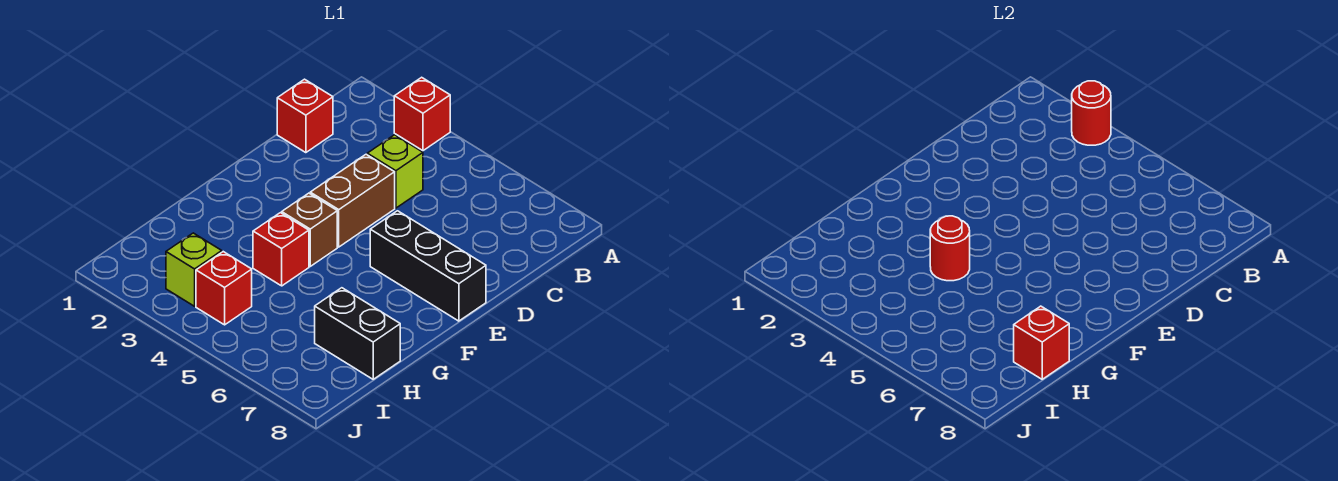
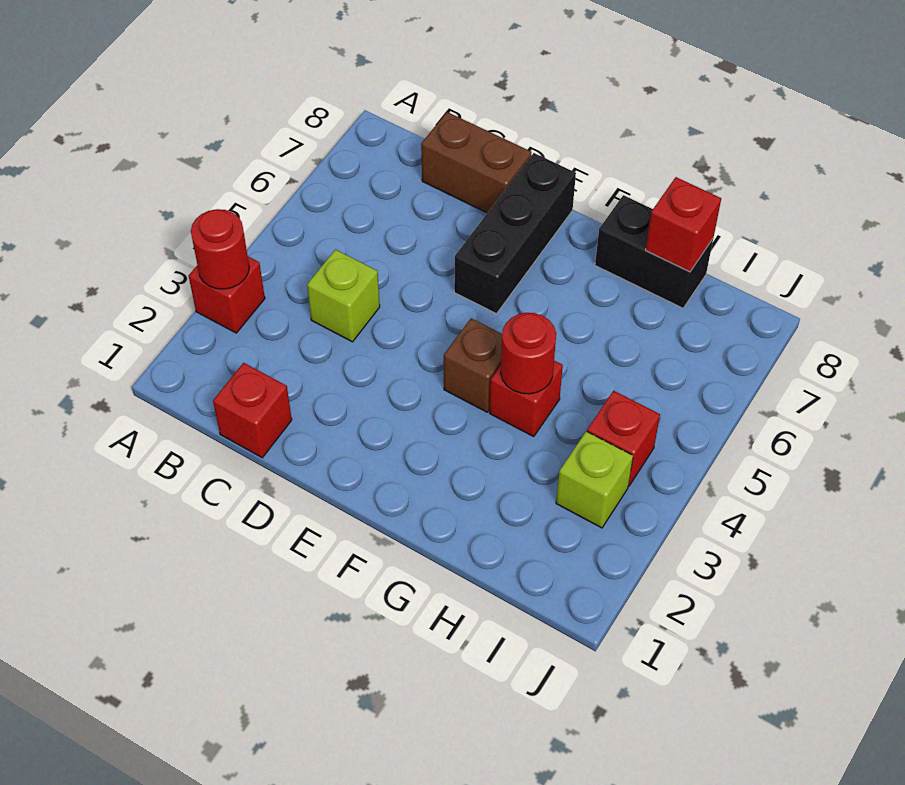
brown brick D4:E4 level 1 -> brown brick C8:D8 level 1
black brick H7:H8 level 1 -> black brick G8:H8 level 1

